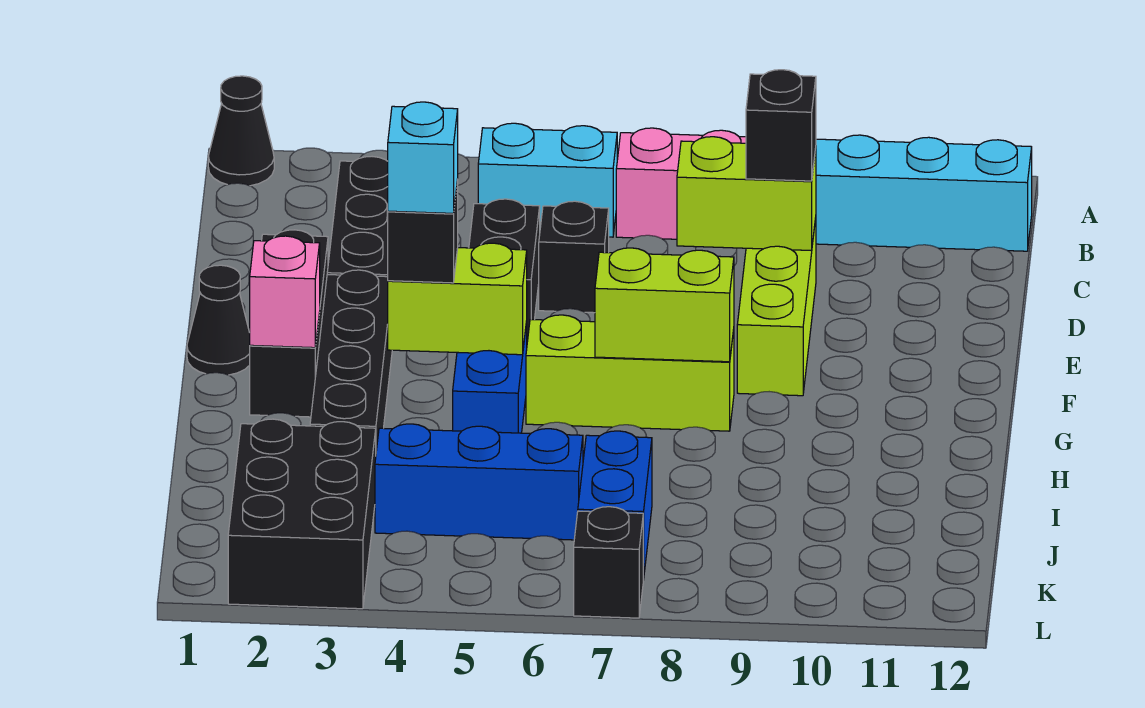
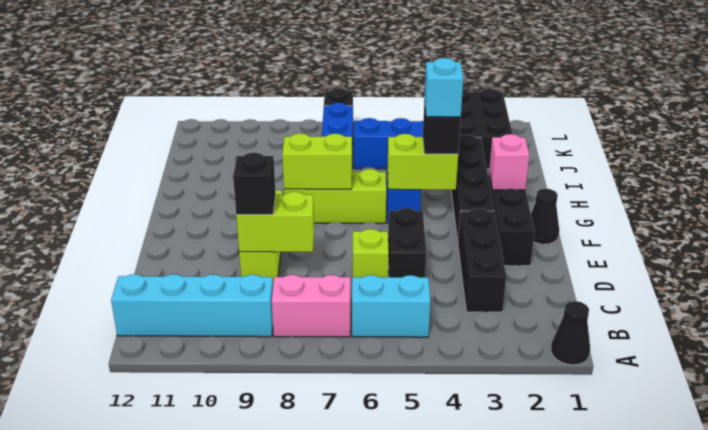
black brick D6 level 1 -> lime brick D6 level 1

